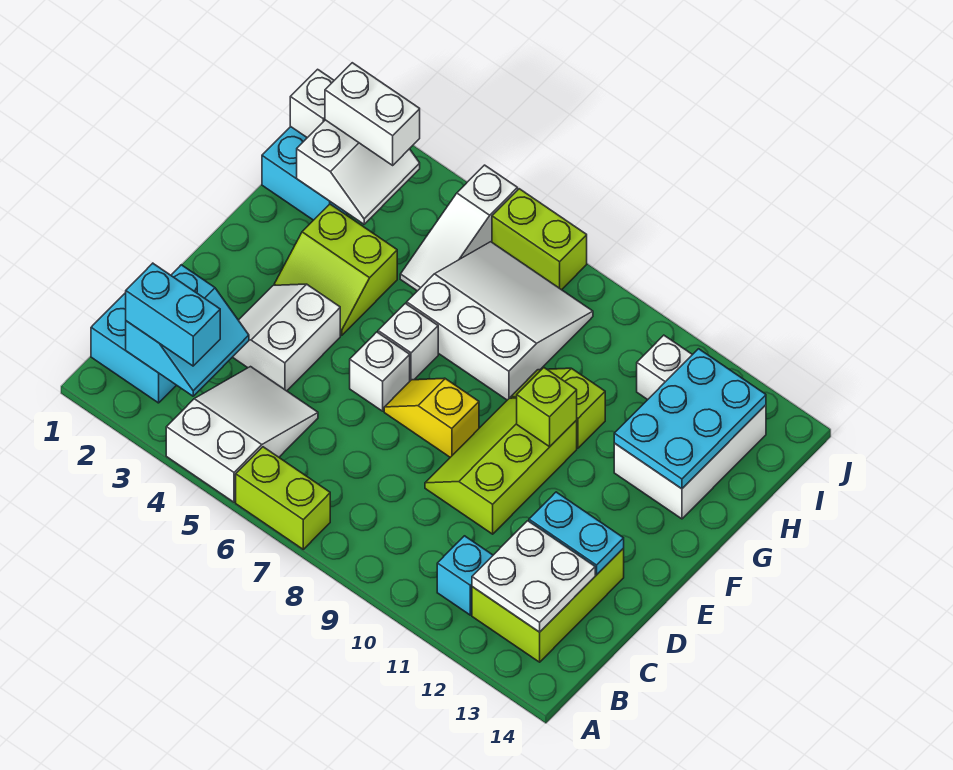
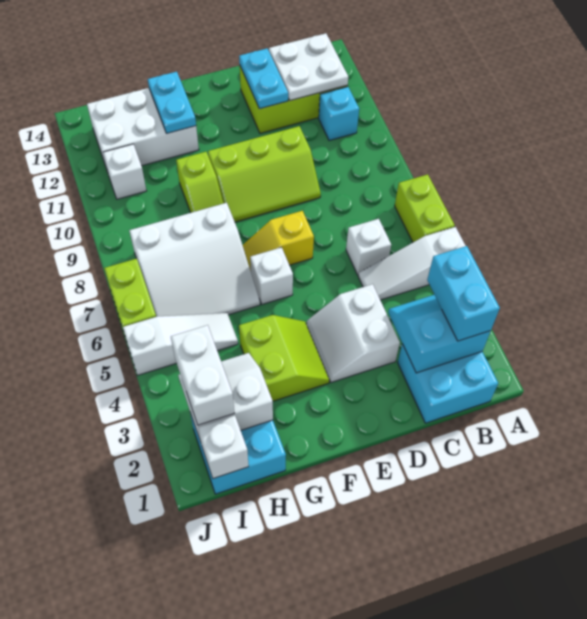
white slope A4:C5 level 1 top A -> white slope A5:C5 level 1 top A
white slope D3:E4 level 1 top 4 -> white slope D3:E4 level 1 top D
white brick E6 level 1 -> white brick C6 level 1
yellow slope E7:E8 level 1 top 8 -> yellow slope E7:F7 level 1 top E
lime brick F10 level 2 -> none
white slope G6:I8 level 1 top G -> white slope G6:I8 level 1 top 8
cyan plate G12:I13 level 2 -> cyan plate G12:G13 level 2

